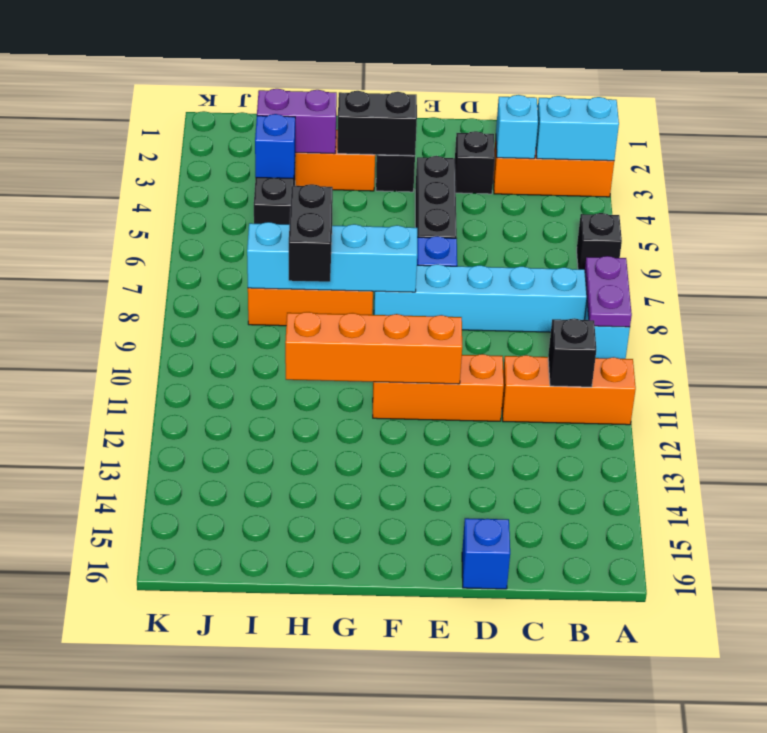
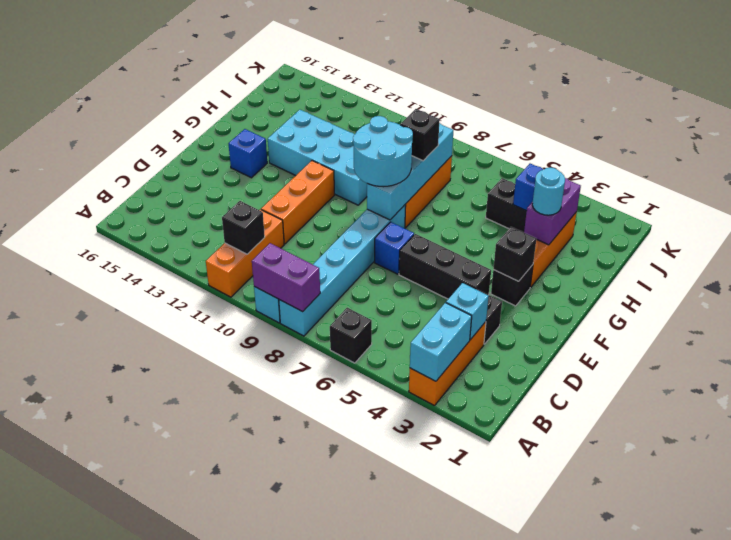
purple plate A8:A9 level 2 -> purple brick A8:A9 level 2
blue brick D16 level 1 -> blue brick F14 level 1
orange brick E11:H11 level 2 -> none
black brick F3:G3 level 2 -> black brick F3 level 2
none -> cyan round brick F8:G9 level 3
none -> cyan brick G10:H13 level 1
none -> cyan round brick H3 level 3
black brick H8:H9 level 3 -> black brick H8 level 3

